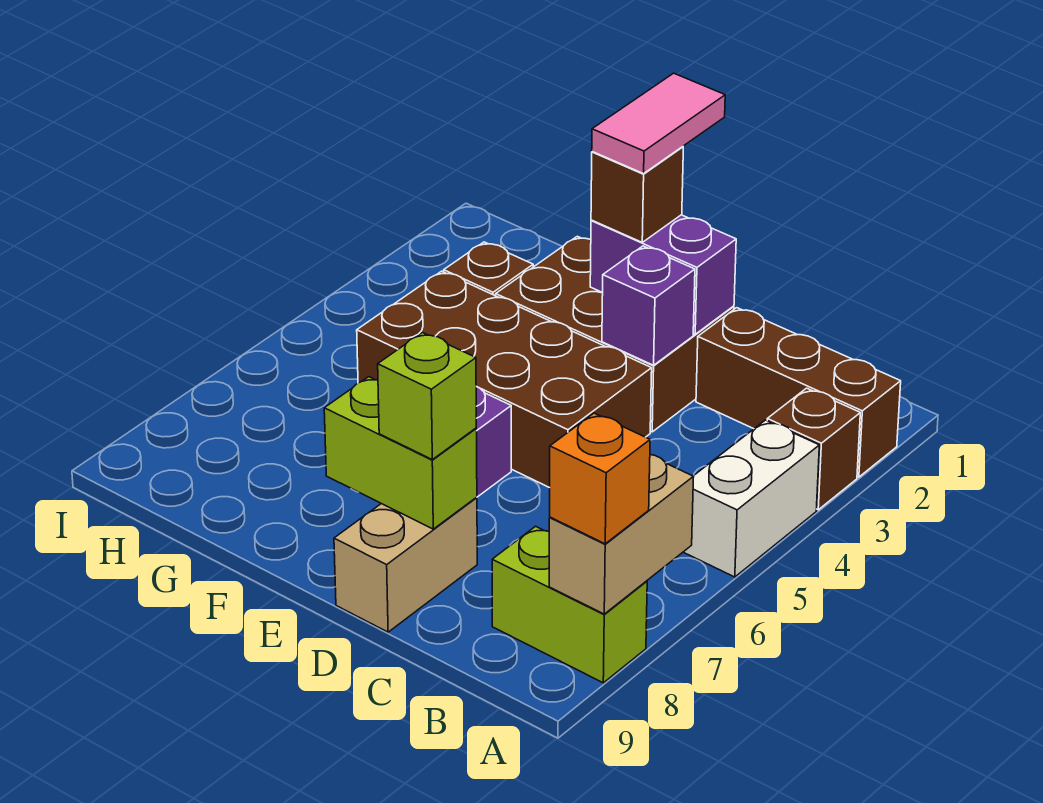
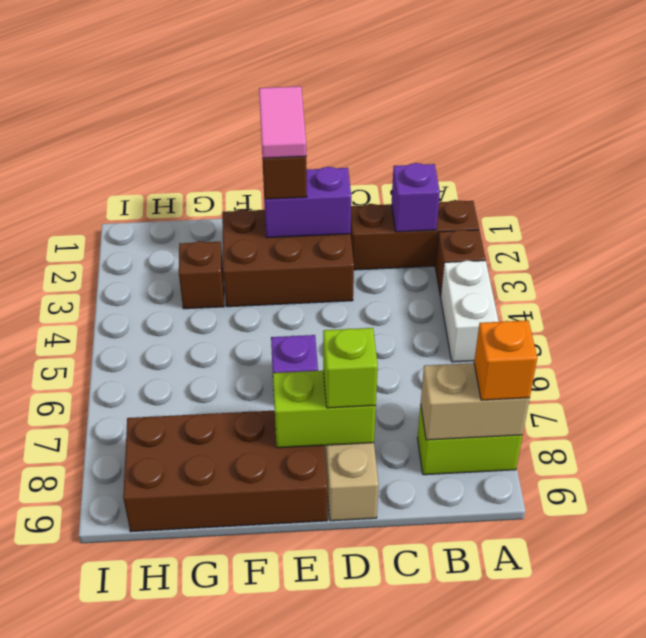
tan brick A7:A8 level 2 -> tan brick A8:B8 level 2
purple brick D3 level 2 -> purple brick B2 level 2
brown brick D4:G5 level 1 -> brown brick E8:H9 level 1

